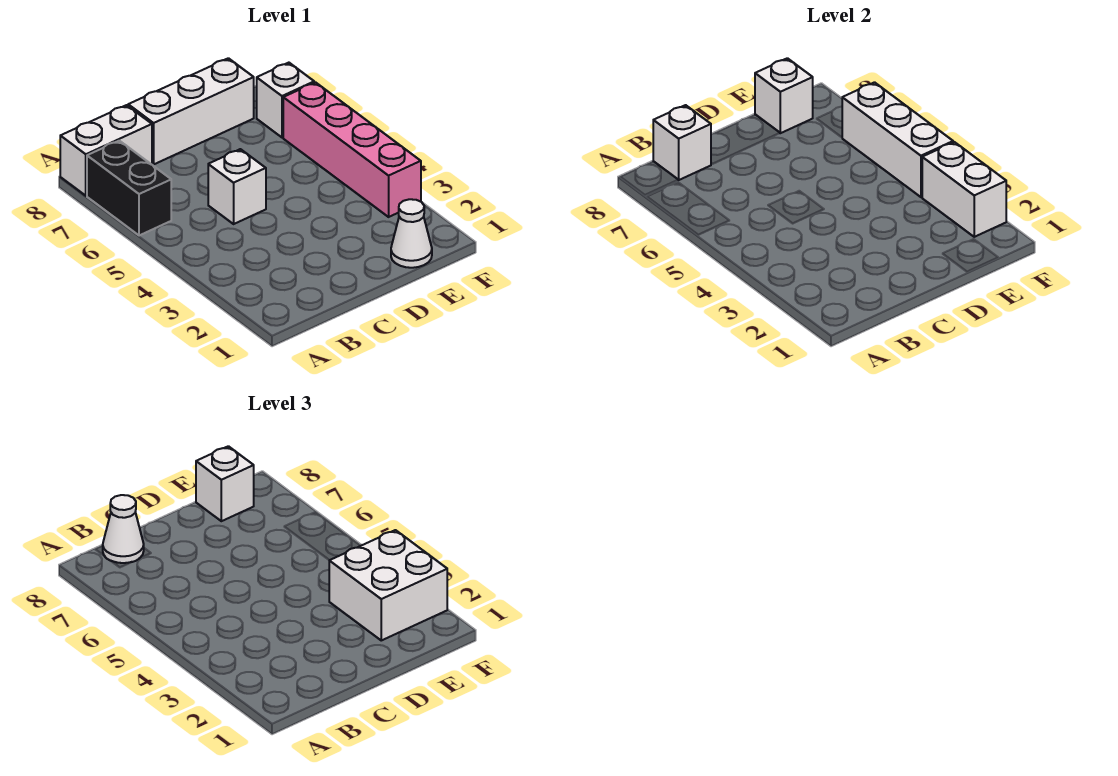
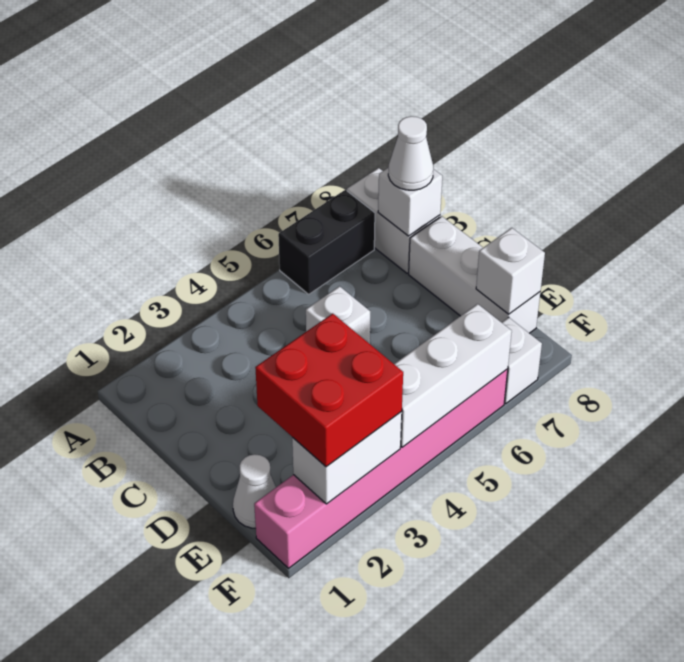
white brick E2:F3 level 3 -> red brick E2:F3 level 3
white brick E8 level 3 -> none
pink brick F3:F6 level 1 -> pink brick F1:F6 level 1

